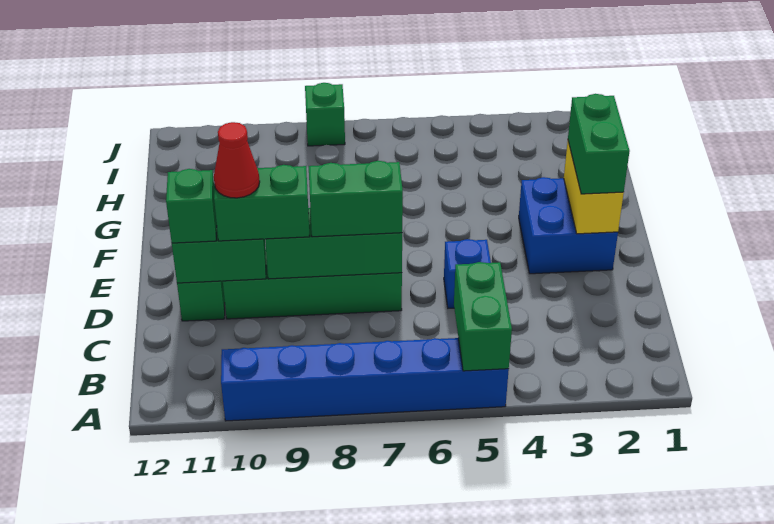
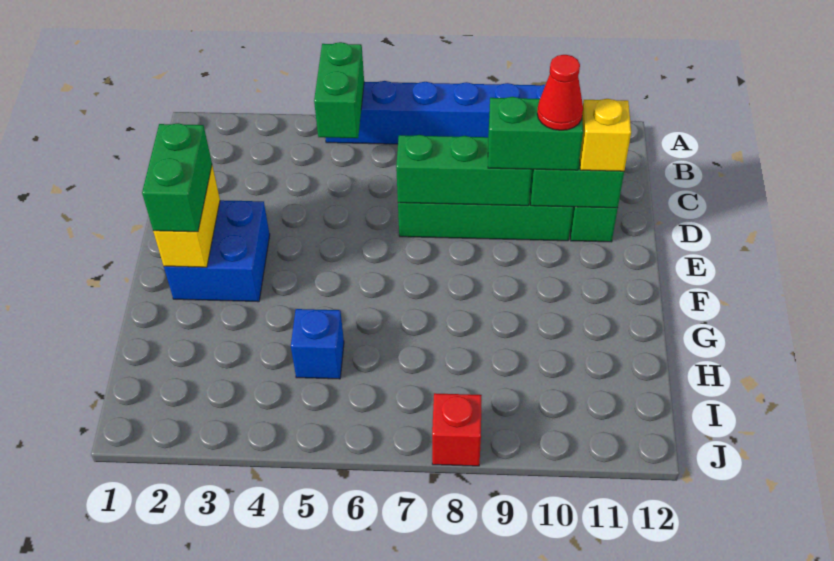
blue brick D5 level 1 -> blue brick H5 level 1
green brick D7:D8 level 3 -> none
green brick D11 level 3 -> yellow brick D11 level 3
green brick J8 level 1 -> red brick J8 level 1

